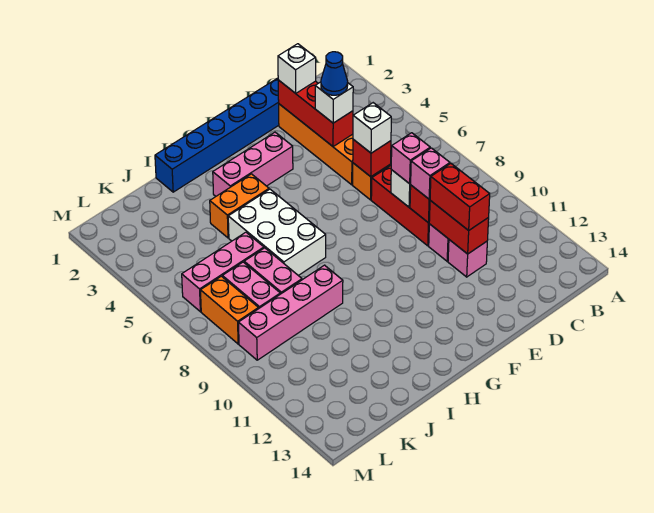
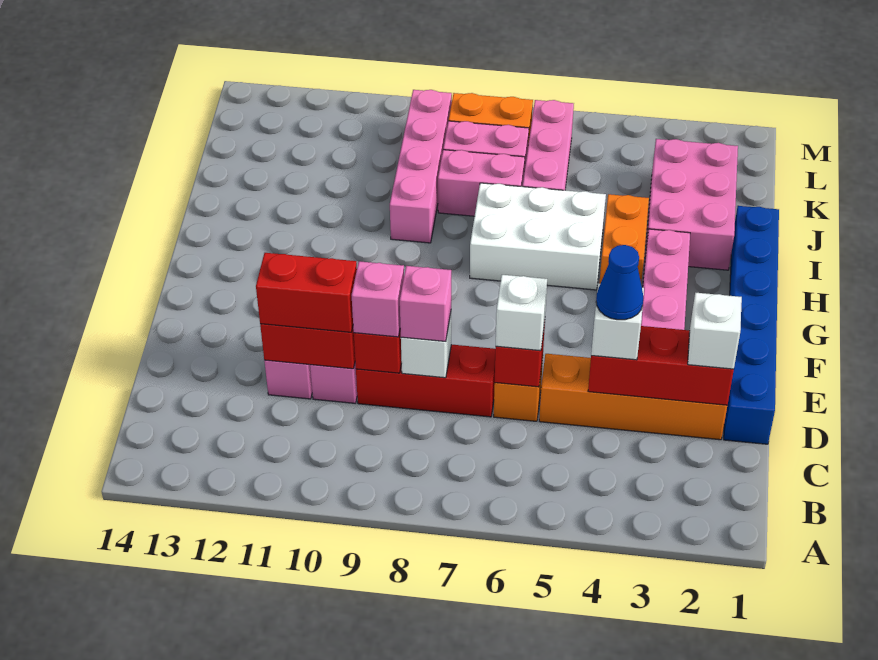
none -> pink brick I2:K3 level 1

